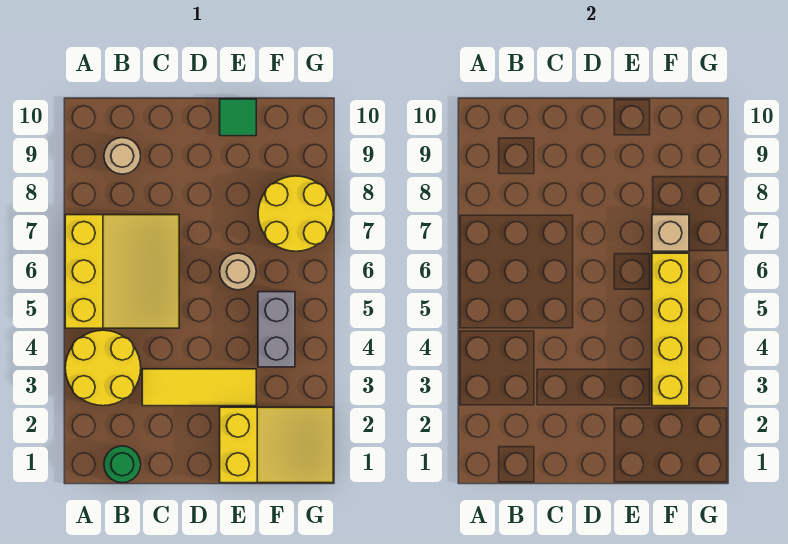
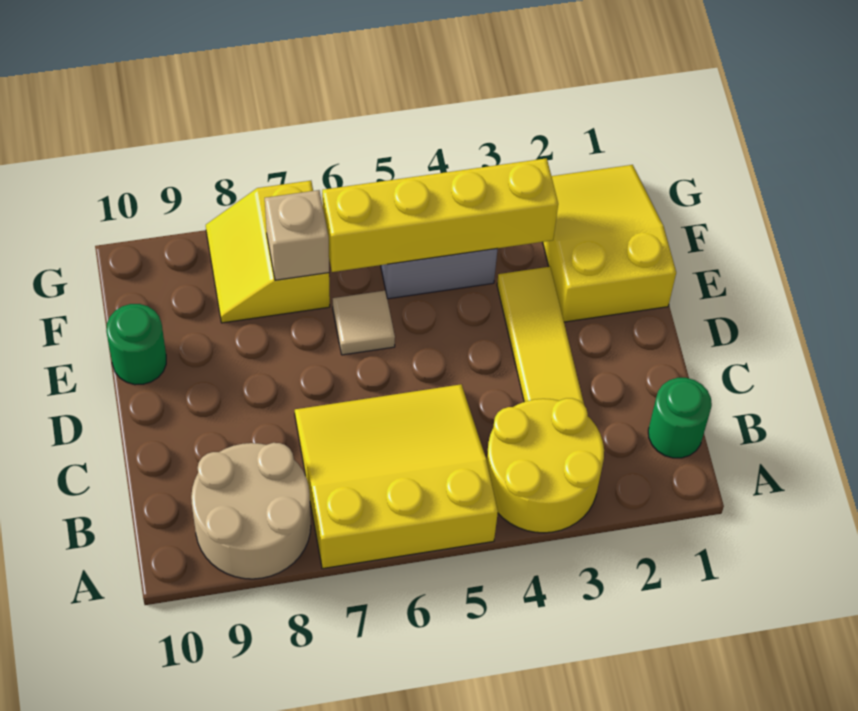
tan round brick B9 level 1 -> tan round brick A8:B9 level 1
tan round brick E6 level 1 -> tan tile E6 level 1
green tile E10 level 1 -> green round brick E10 level 1
yellow round brick F7:G8 level 1 -> yellow slope F7:G8 level 1 top 7

